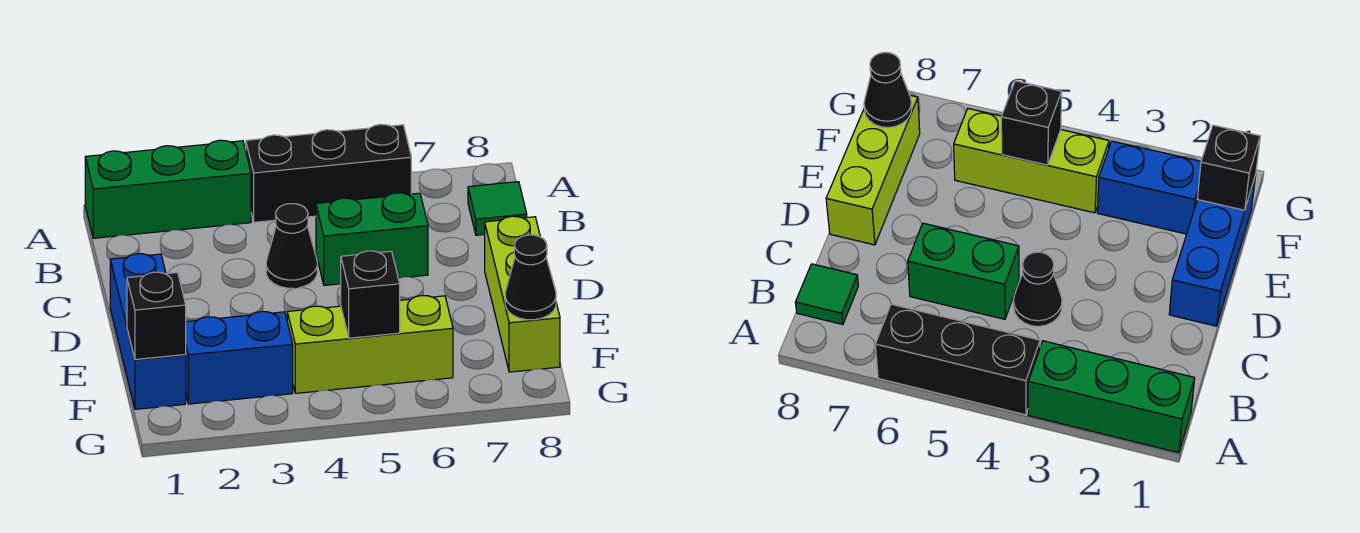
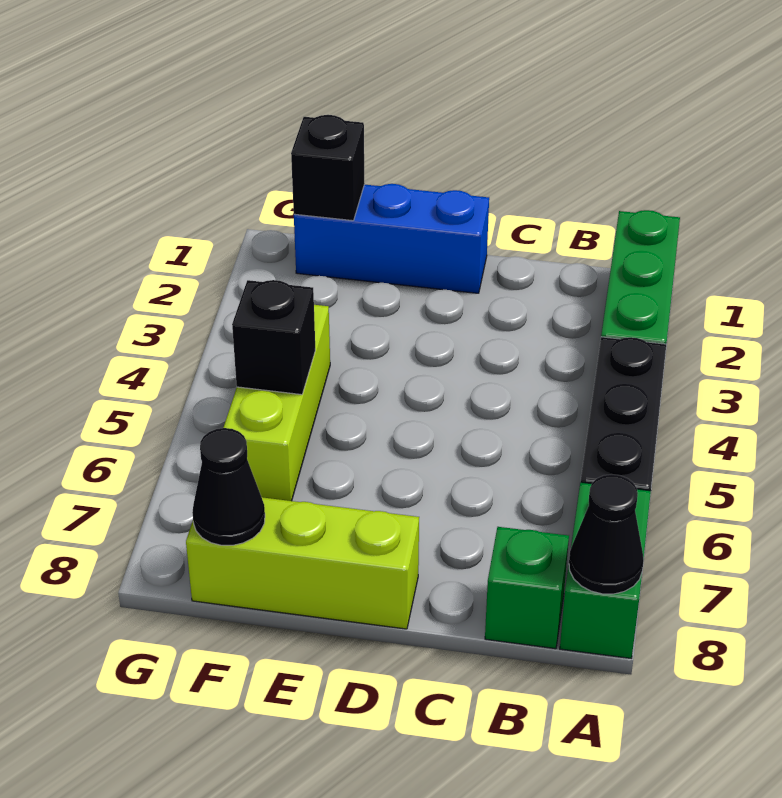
green tile B8 level 1 -> green brick B8 level 1
black cone C4 level 1 -> black cone A8 level 2
green brick C5:C6 level 1 -> green brick A7:A8 level 1
blue brick F2:F3 level 1 -> none

